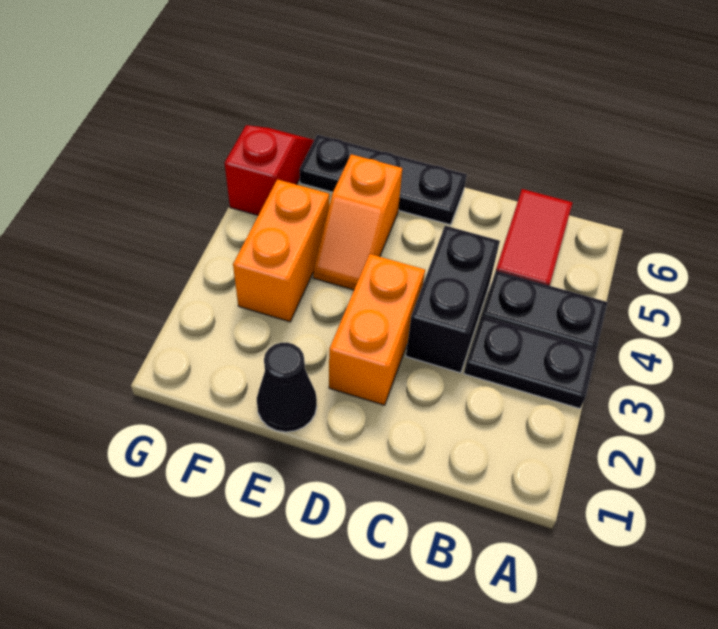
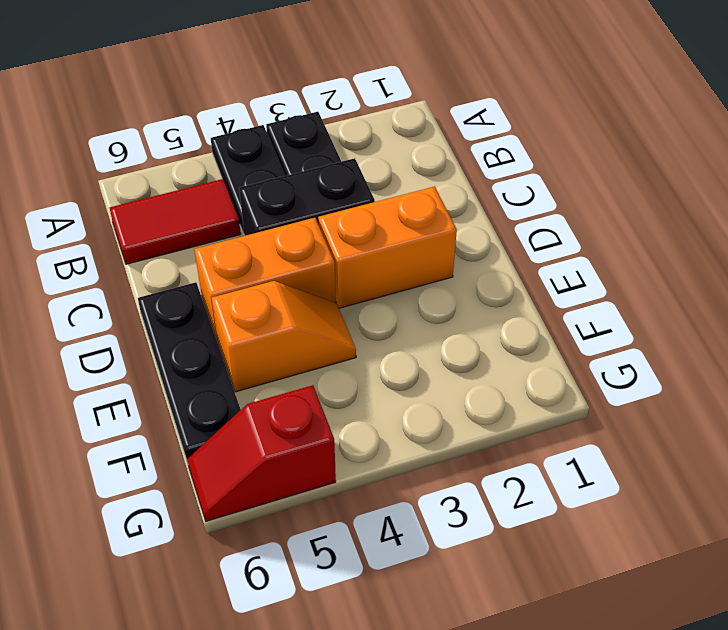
black cone E1 level 1 -> none
orange brick F3:F4 level 1 -> orange brick D4:D5 level 1

